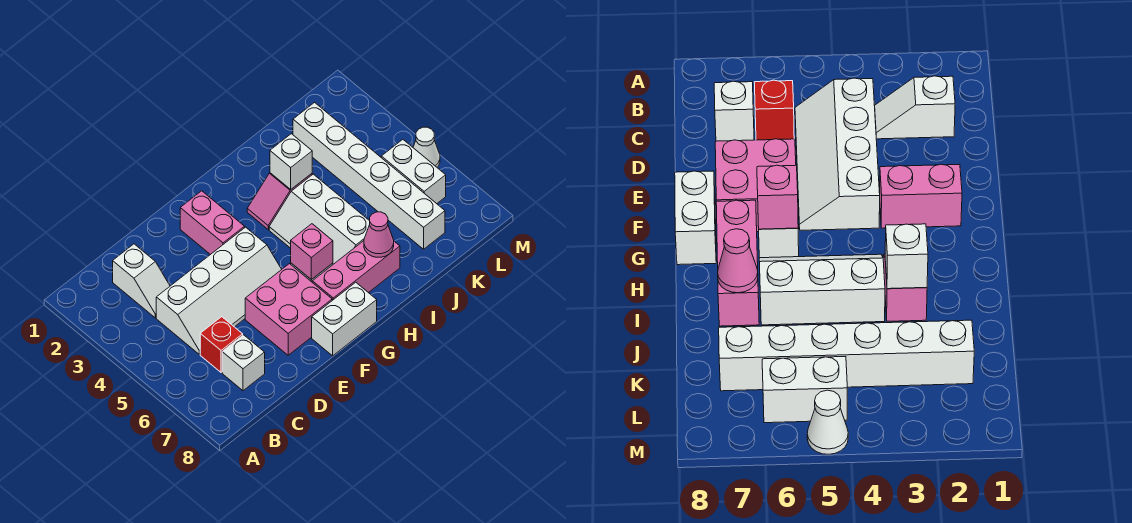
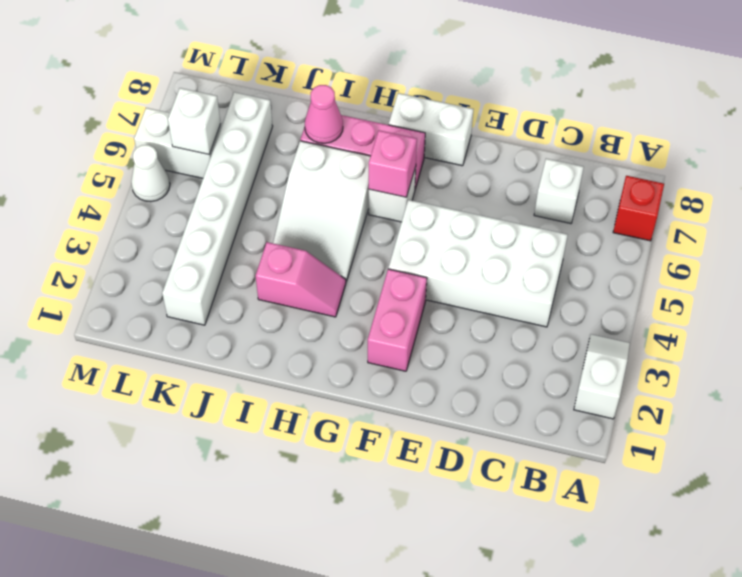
white slope C2:C3 level 1 top 2 -> white slope A2:A3 level 1 top 2
white slope C4:F5 level 1 top 4 -> white brick C4:F5 level 1
red brick C6 level 1 -> red brick A7 level 1
pink brick E6:F7 level 1 -> none
white slope H4:I6 level 1 top I -> white slope H4:I6 level 1 top 6
white brick I3 level 2 -> white brick L6 level 2
white brick L5:L6 level 1 -> white brick L6:M6 level 1

